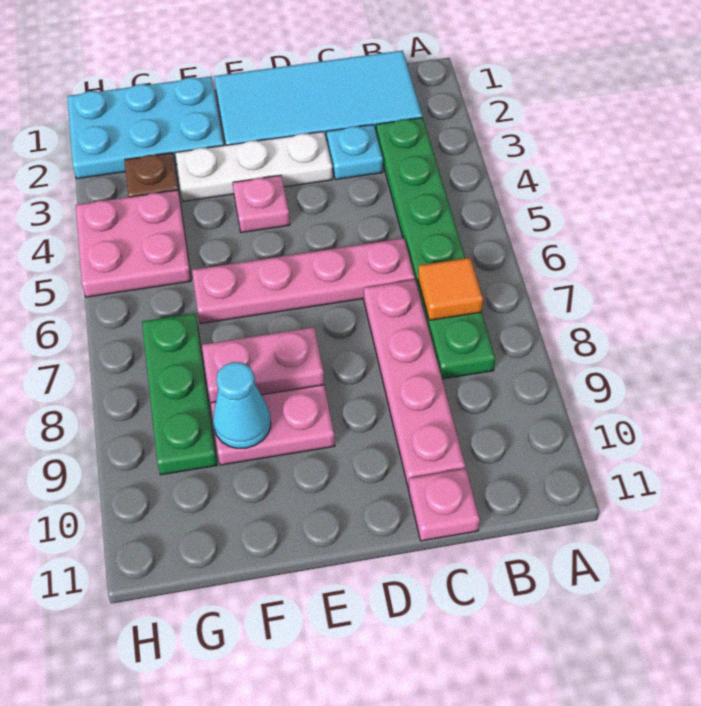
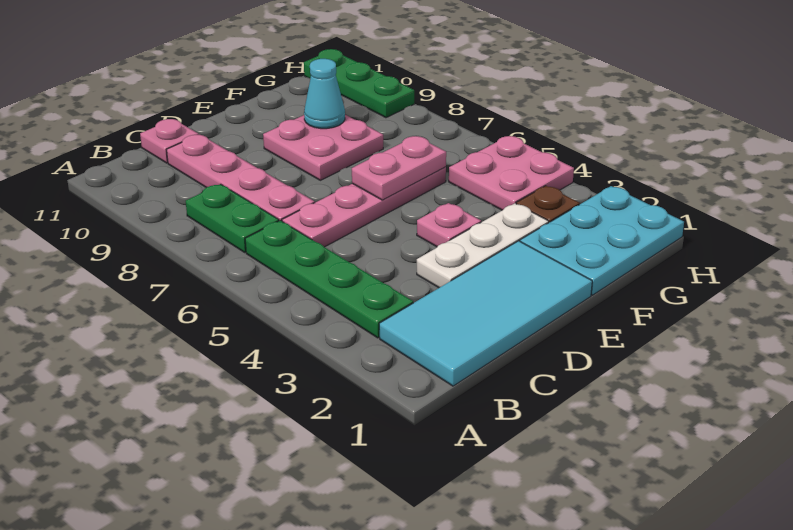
orange tile B7 level 2 -> none
cyan plate C3 level 1 -> none
pink plate E8:F8 level 2 -> pink plate E6:F6 level 2
green plate G7:G9 level 1 -> green plate H9:H11 level 1

